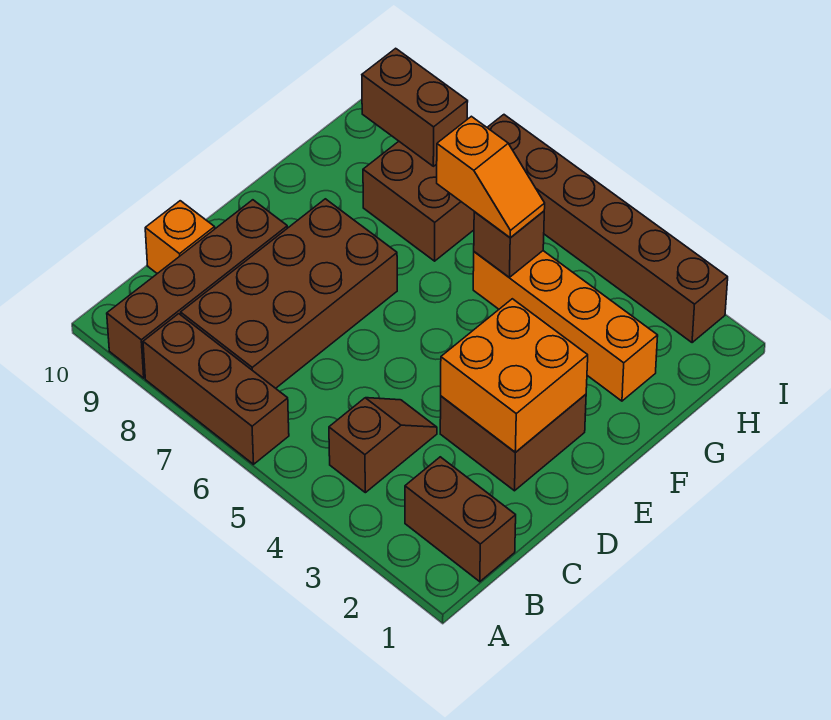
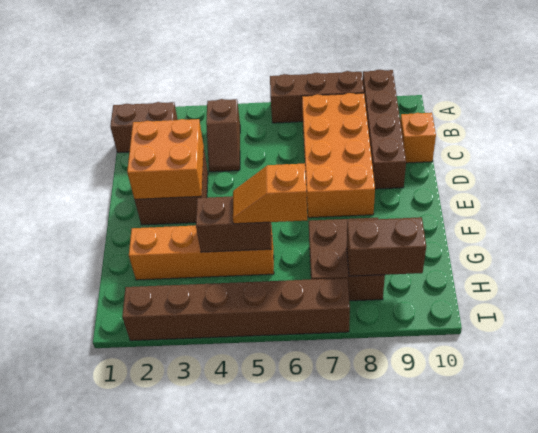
brown brick B7:E8 level 1 -> orange brick B7:E8 level 1
brown brick G5 level 2 -> brown brick G4:G5 level 2

